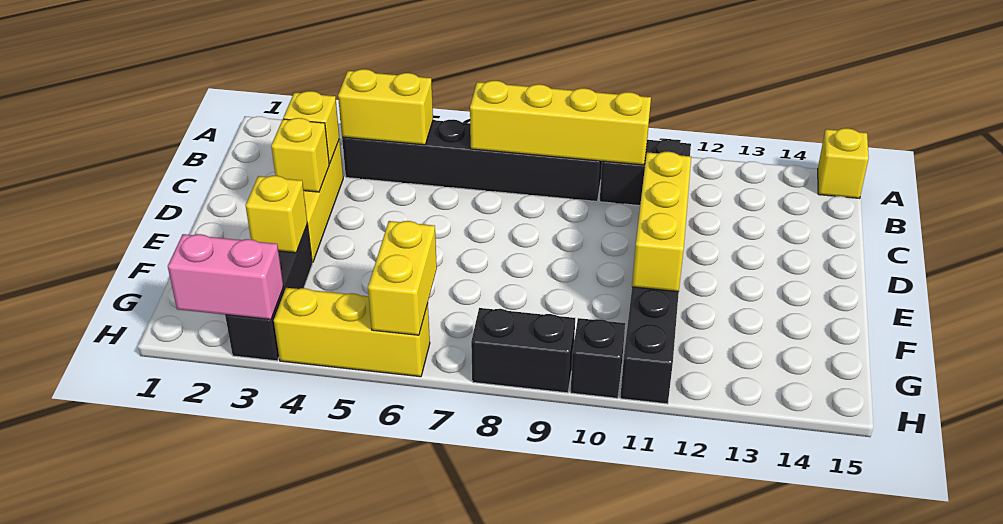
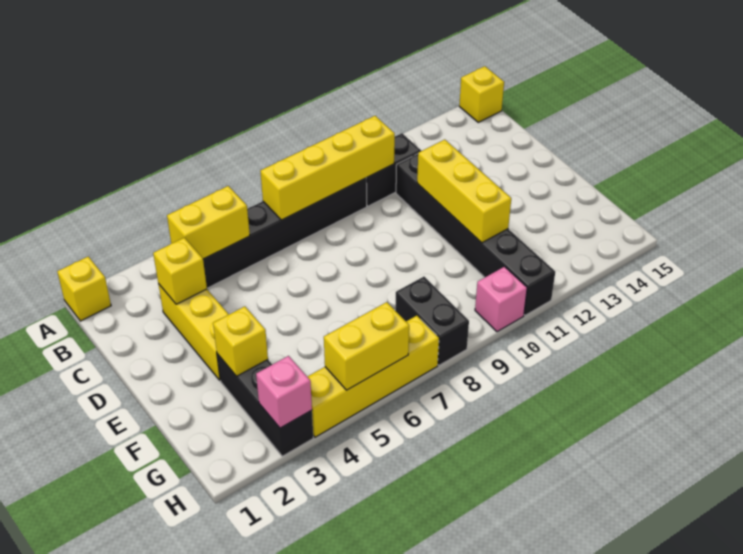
yellow brick D3 level 2 -> yellow brick A1 level 1
yellow brick G6:H6 level 2 -> yellow brick H5:H6 level 2
pink brick H2:H3 level 2 -> pink brick H3 level 2
yellow brick H4:H6 level 1 -> yellow brick H4:H7 level 1
black brick H8:H9 level 1 -> black brick G8:H8 level 1
black brick H10 level 1 -> pink brick H10 level 1

